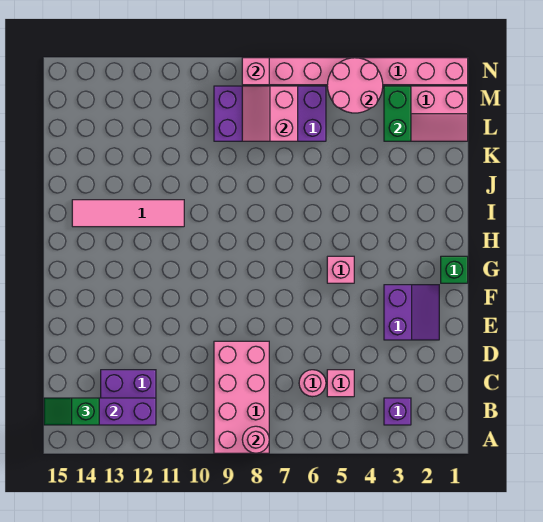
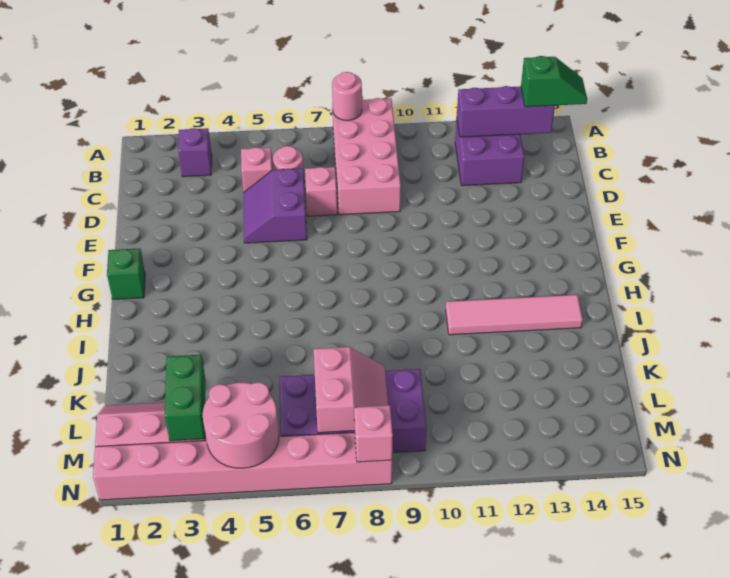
purple slope E2:F3 level 1 top 3 -> purple slope D5:E6 level 1 top 6
pink brick G5 level 1 -> pink brick D7 level 1

